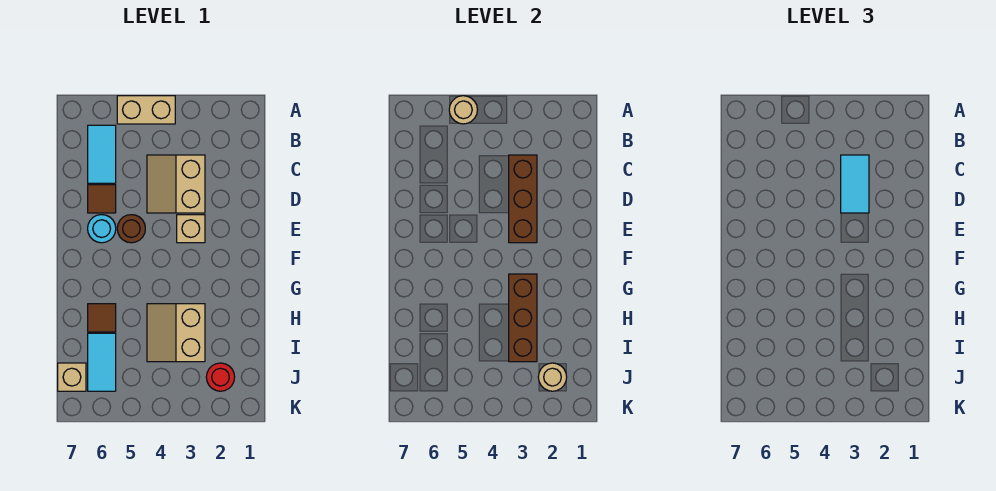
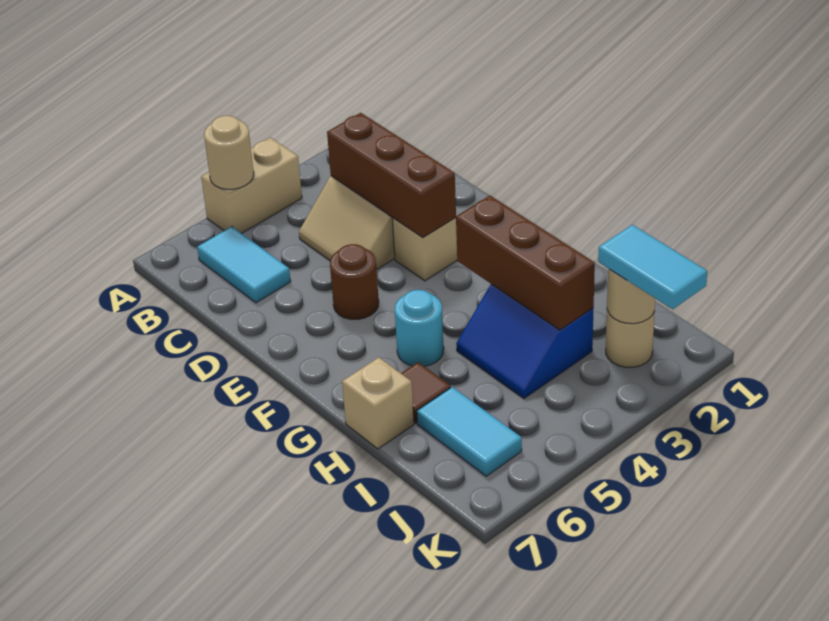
cyan tile C3:D3 level 3 -> cyan tile J2:K2 level 3
brown tile D6 level 1 -> none
cyan round brick E6 level 1 -> cyan round brick G5 level 1
tan slope H3:I4 level 1 top 3 -> blue slope H3:I4 level 1 top 3
red round brick J2 level 1 -> tan round brick J2 level 1
tan brick J7 level 1 -> tan brick H7 level 1

